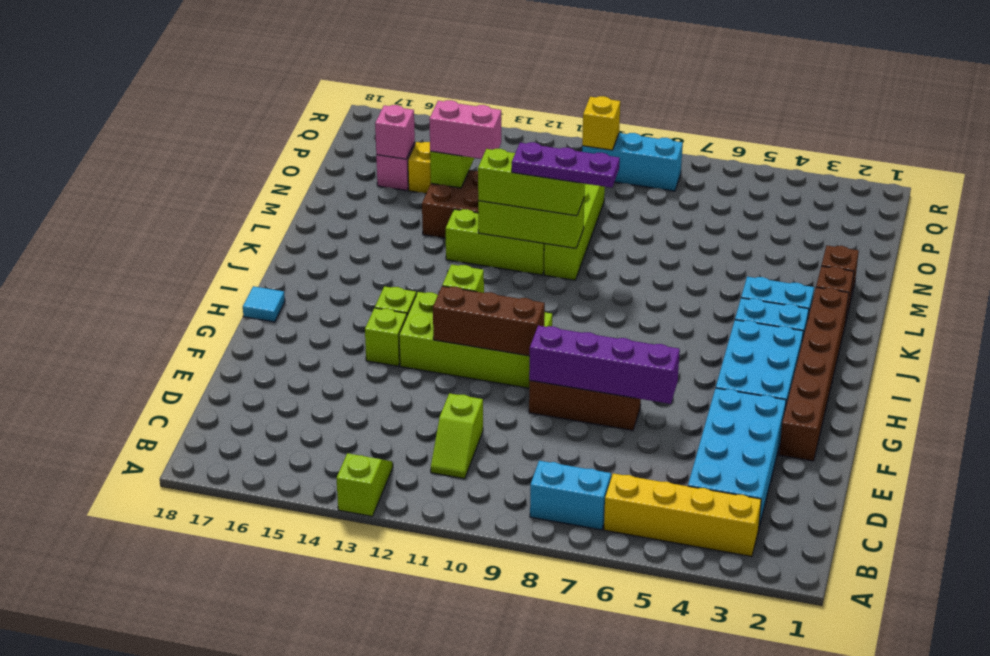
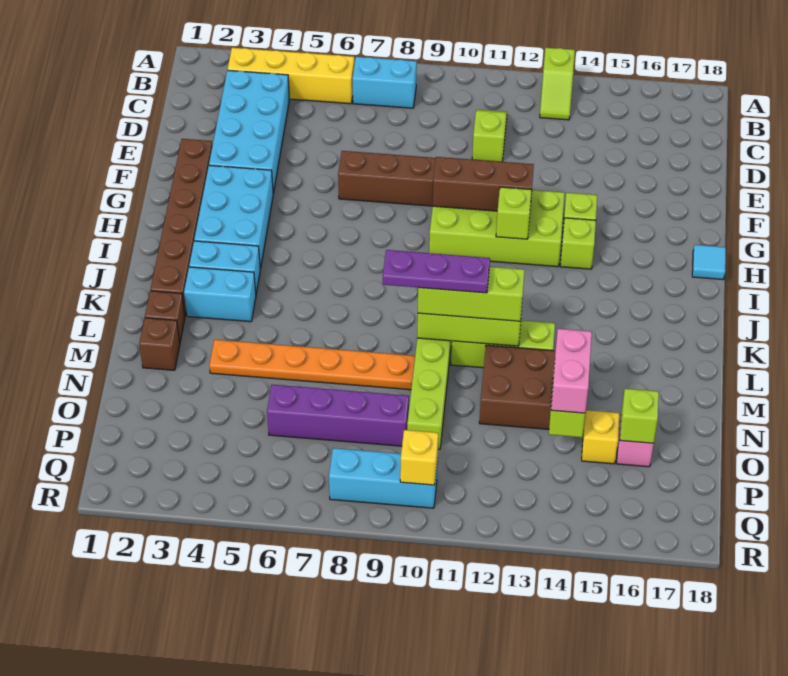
purple brick F6:F9 level 2 -> purple brick O6:O9 level 1
none -> orange plate M4:M9 level 1
pink brick N13:N14 level 3 -> pink brick N14:O14 level 3
pink brick O16 level 2 -> lime brick O16 level 2

